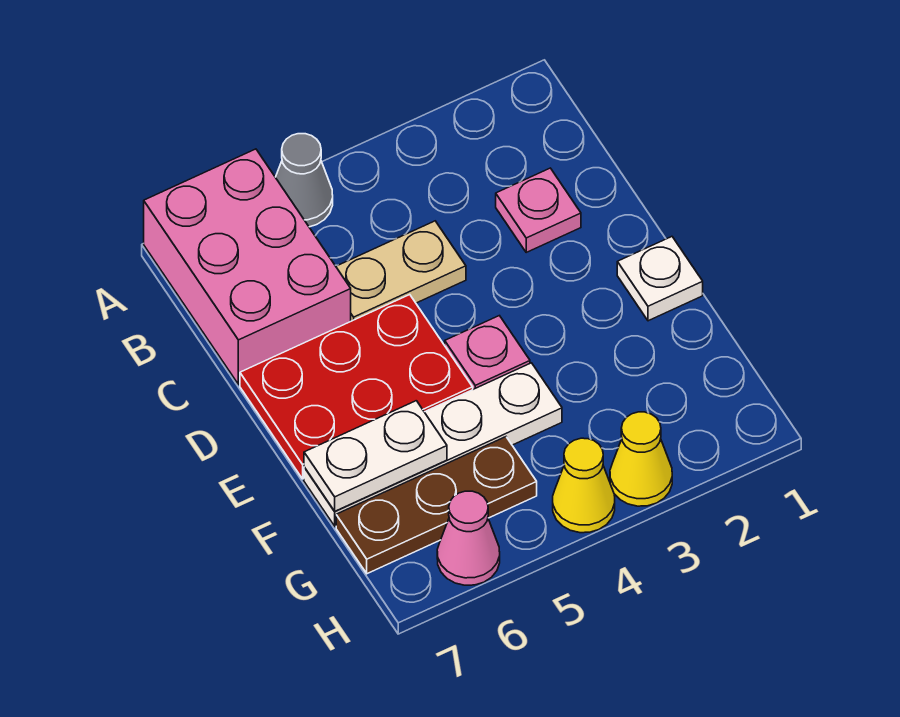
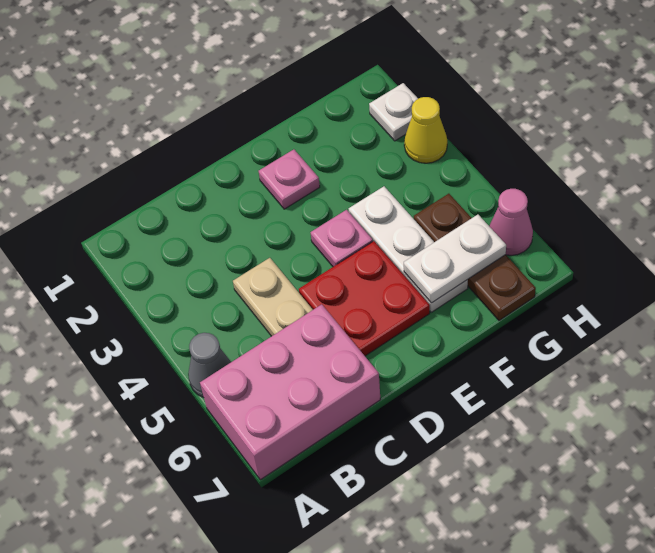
pink plate C2 level 1 -> pink plate E2 level 1
red plate D5:E7 level 1 -> red plate D5:E6 level 1
white plate E1 level 1 -> white plate H2 level 1
white plate F4:F7 level 1 -> white plate F4:F6 level 1
white plate F6:F7 level 2 -> white plate F6:G6 level 2
yellow cone H4 level 1 -> none

